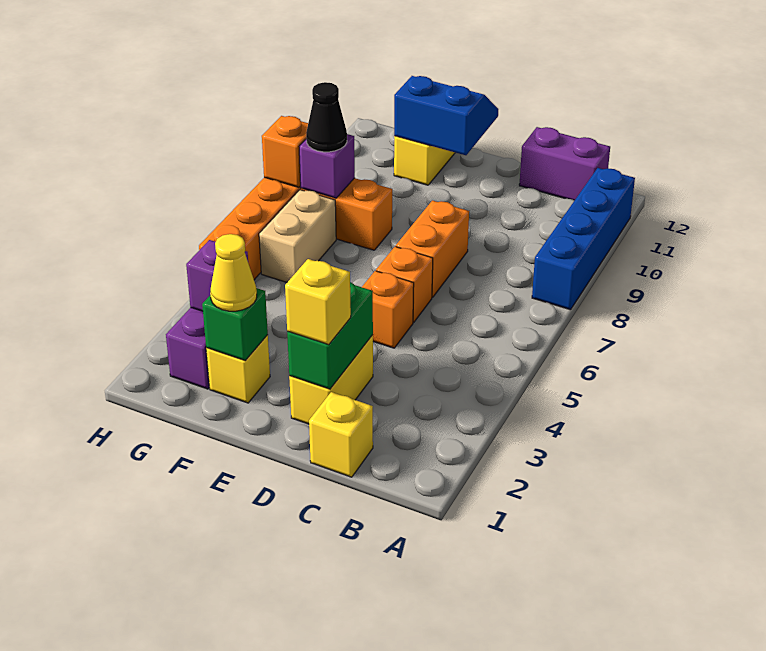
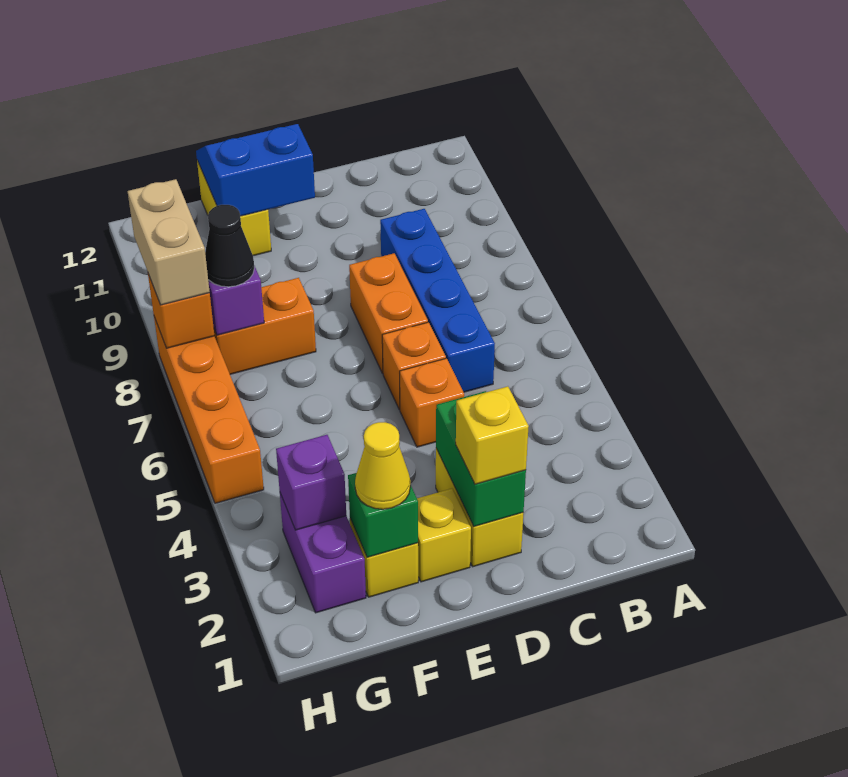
blue brick A8:A11 level 1 -> blue brick C6:C9 level 1
purple brick B12:C12 level 1 -> none
yellow brick C1 level 1 -> yellow brick E2 level 1
tan brick G6:G7 level 1 -> tan brick H8:H9 level 3

